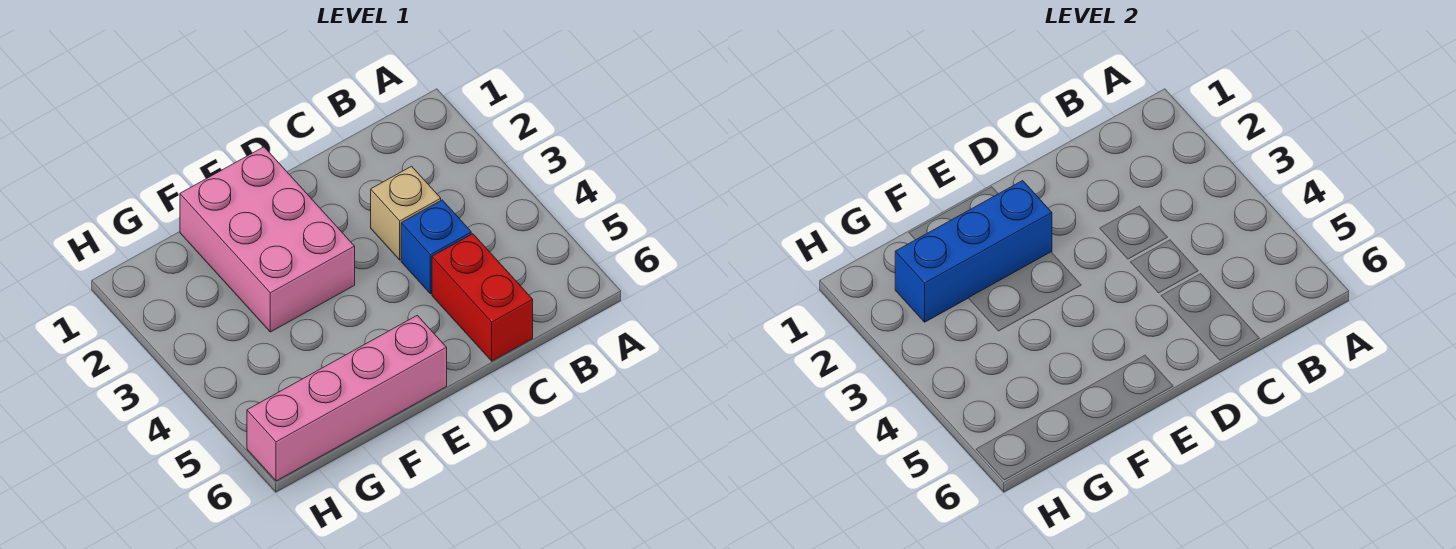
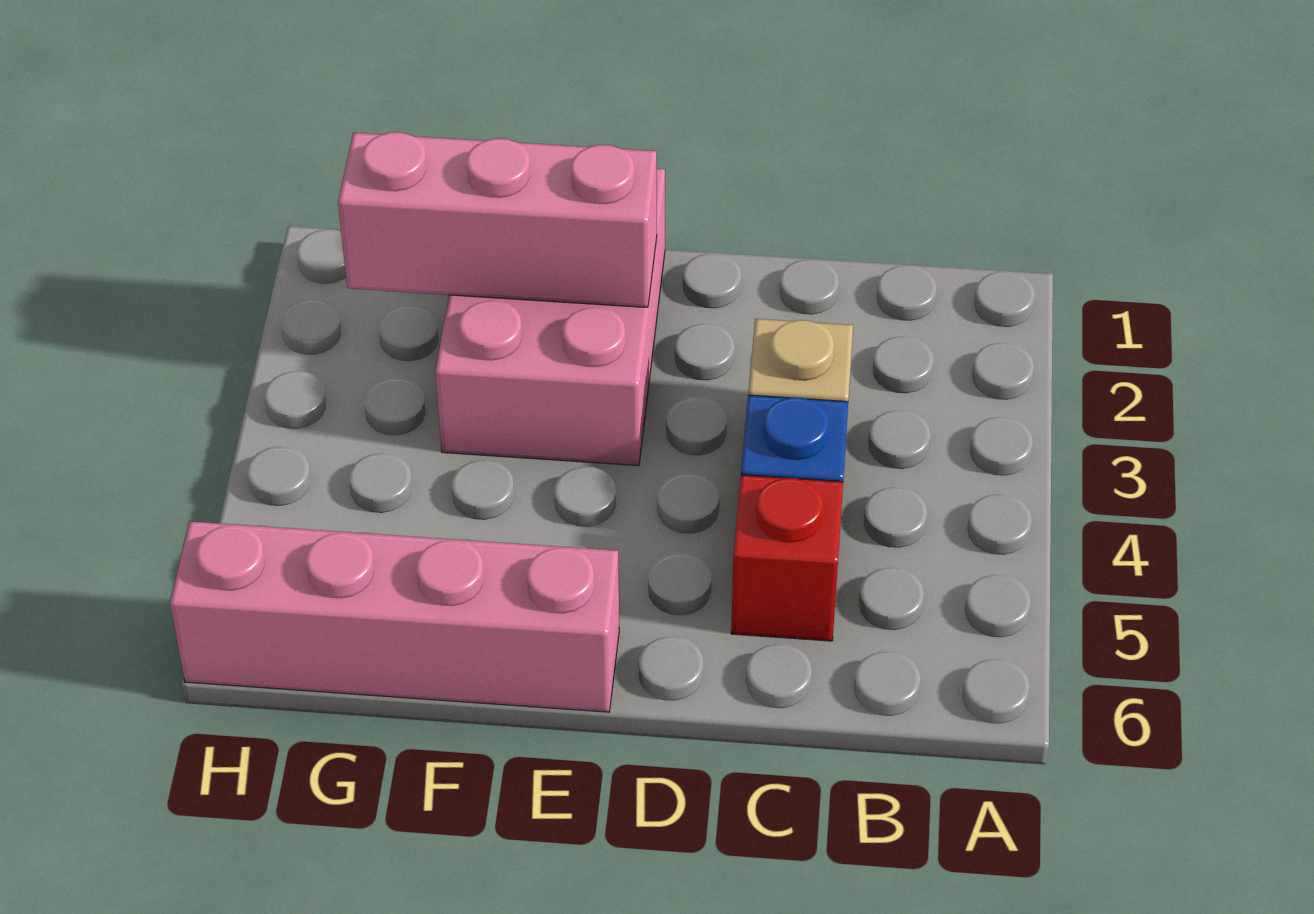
red brick C5:C6 level 1 -> red brick C5 level 1
blue brick E2:G2 level 2 -> pink brick E2:G2 level 2

